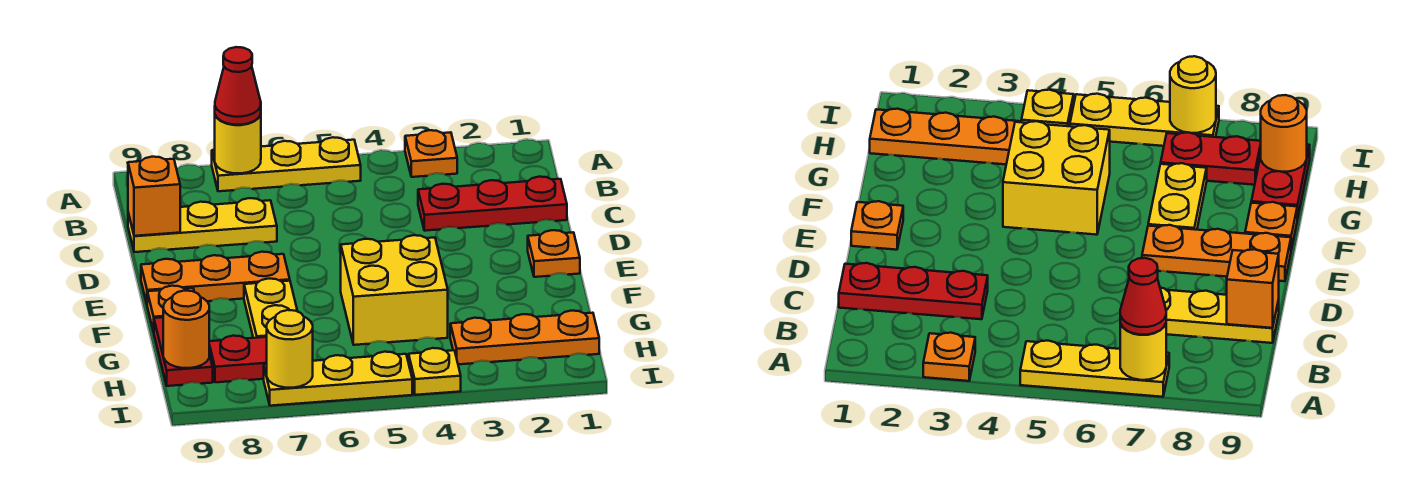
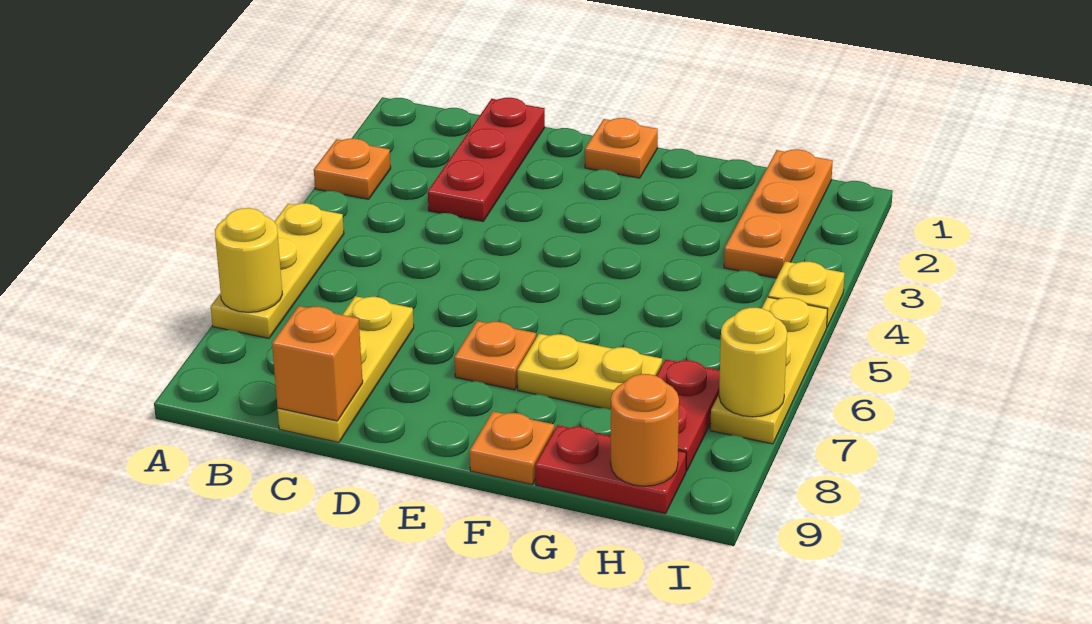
red cone A7 level 3 -> none
orange plate E7:E9 level 1 -> orange plate E7 level 1
yellow brick F4:G5 level 1 -> none

